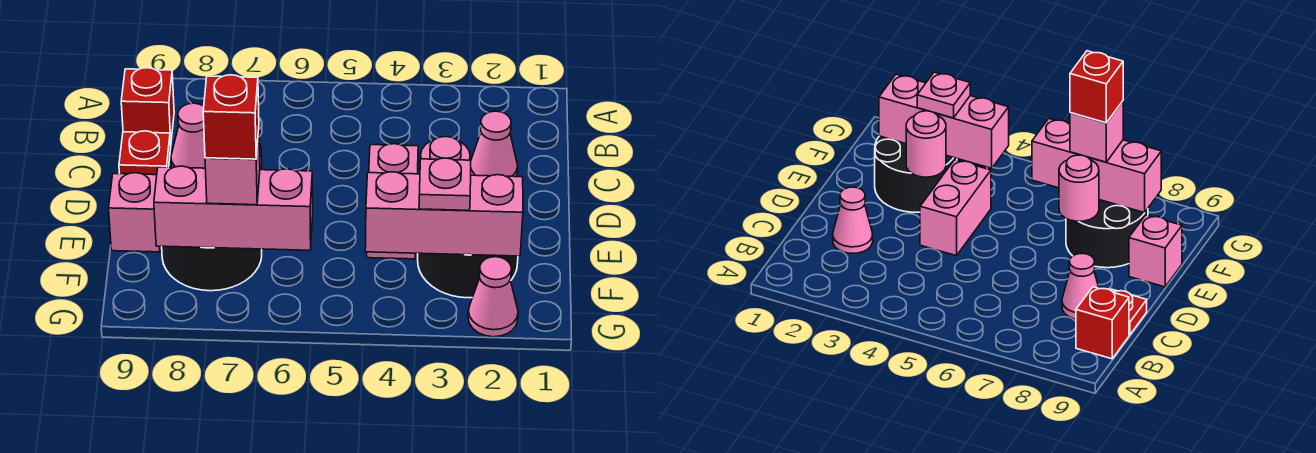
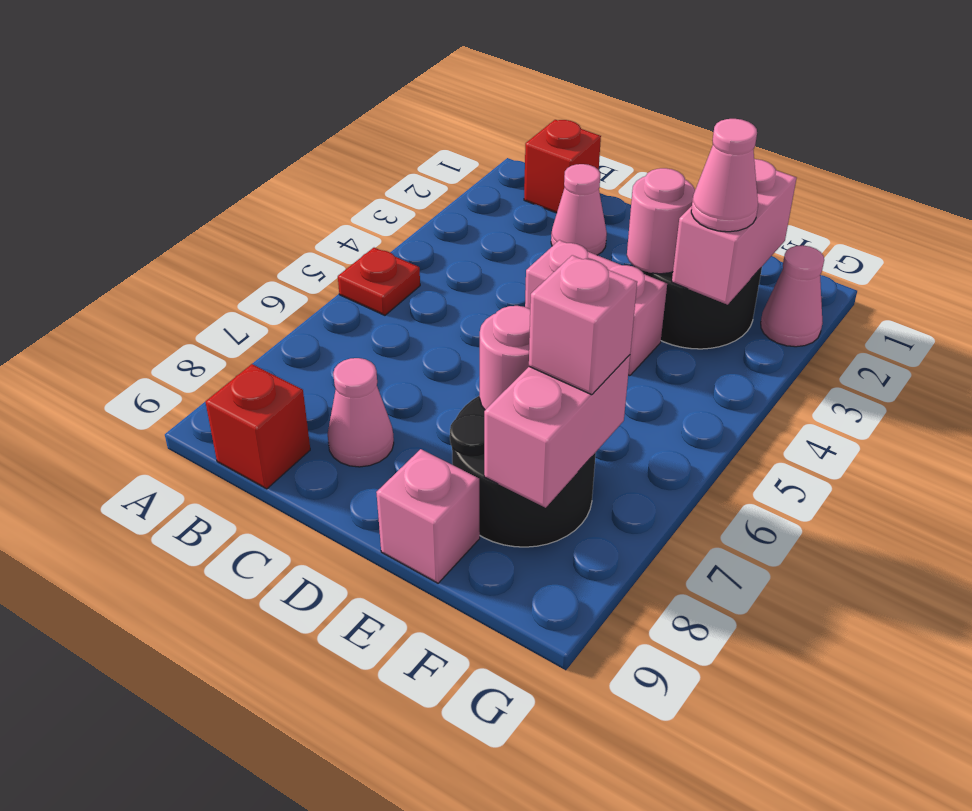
red plate C9 level 1 -> red plate A5 level 1
pink brick F2:F4 level 2 -> pink brick F2:F3 level 2
pink plate F3 level 3 -> pink cone F3 level 3
pink brick F6:F8 level 2 -> pink brick F7:F8 level 2
red brick F7 level 4 -> red brick B1 level 1

